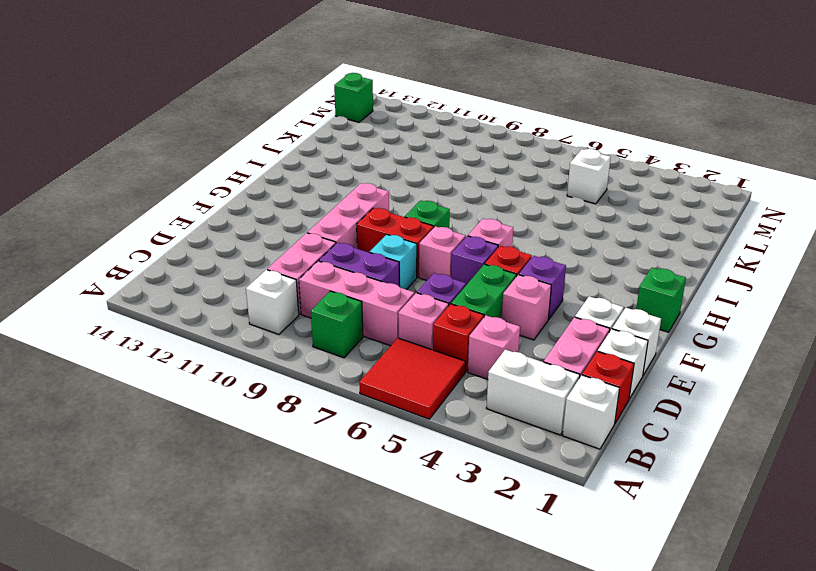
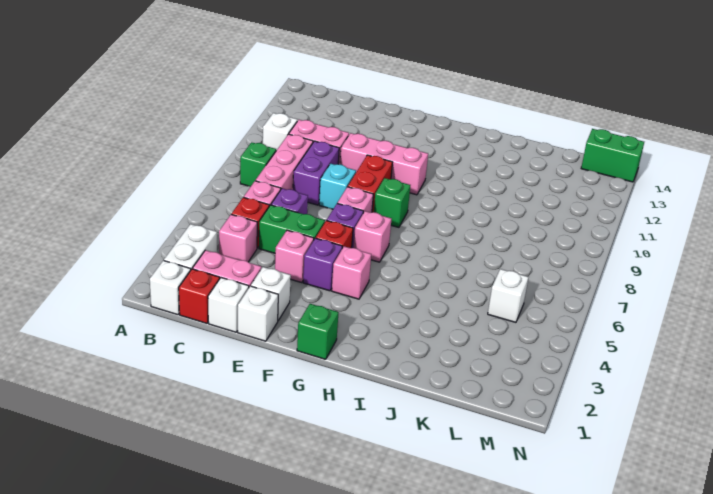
red tile A5:B6 level 1 -> none
none -> pink brick G4 level 1
green brick M14 level 1 -> green brick M14:N14 level 1

